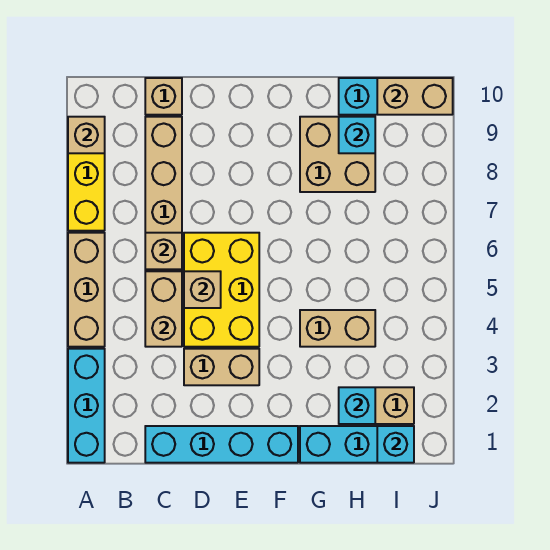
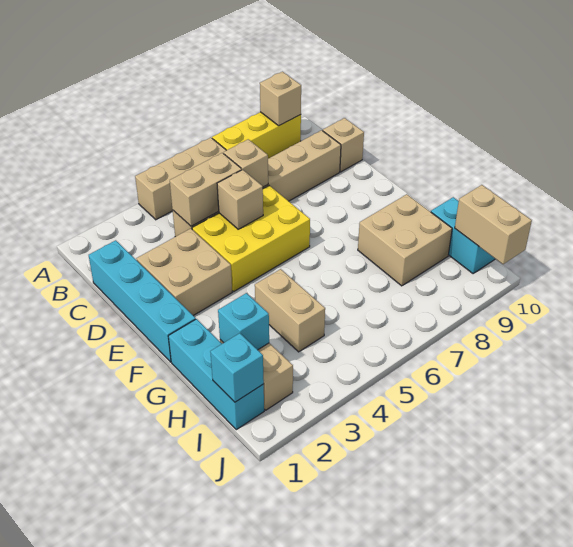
cyan brick A1:A3 level 1 -> none
tan brick D3:E3 level 1 -> tan brick D2:E3 level 1
cyan brick H9 level 2 -> none

